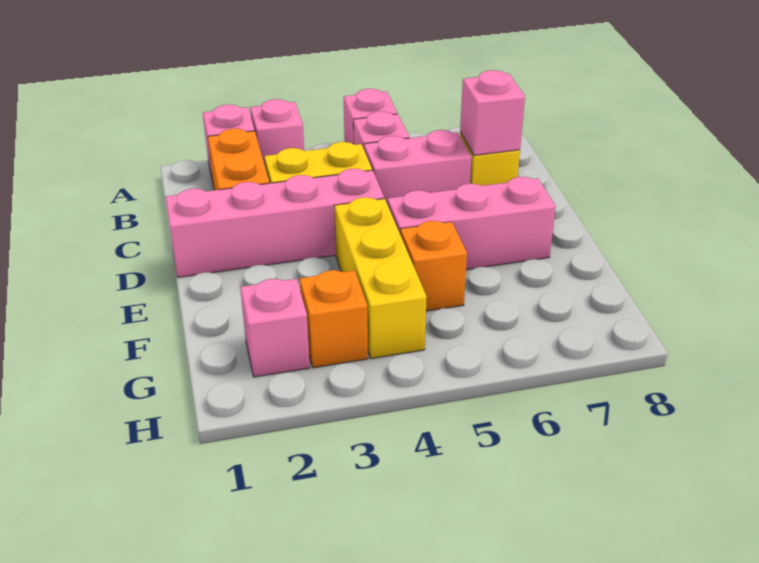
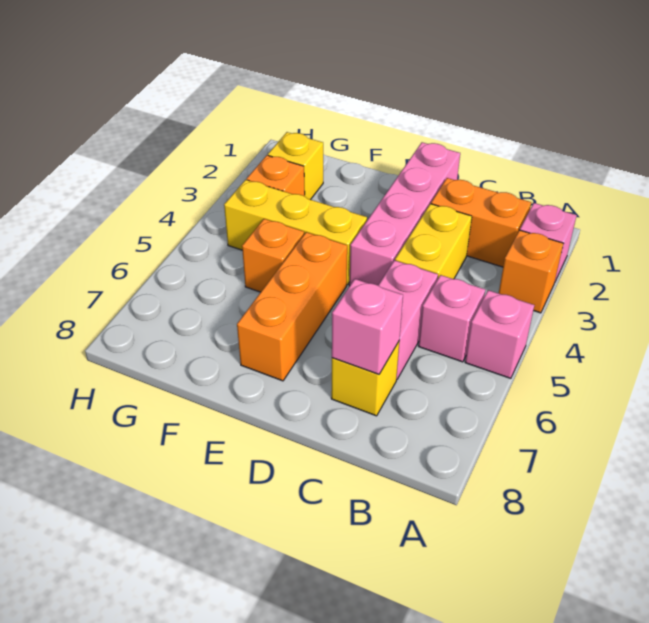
pink brick A3 level 1 -> orange brick A3 level 1
pink brick E5:E7 level 1 -> orange brick E5:E7 level 1
pink brick G2 level 1 -> yellow brick G2 level 1

